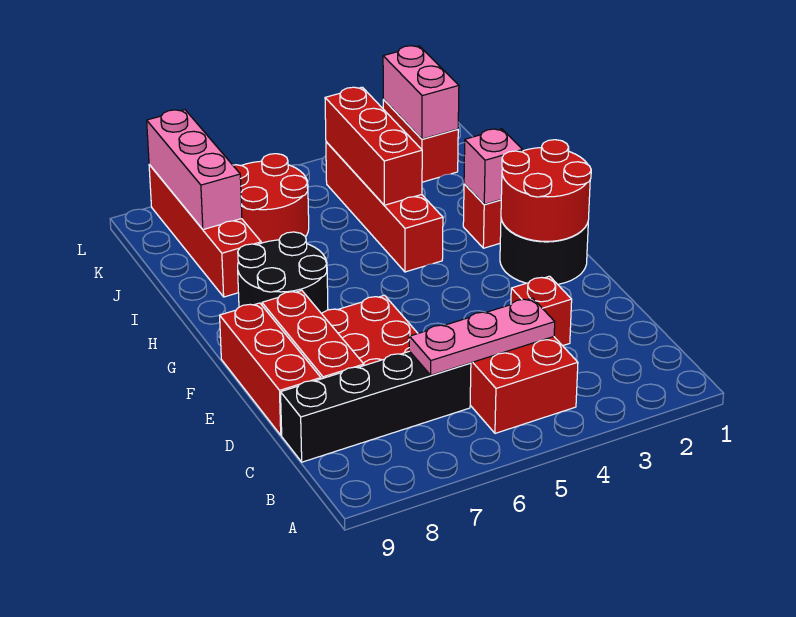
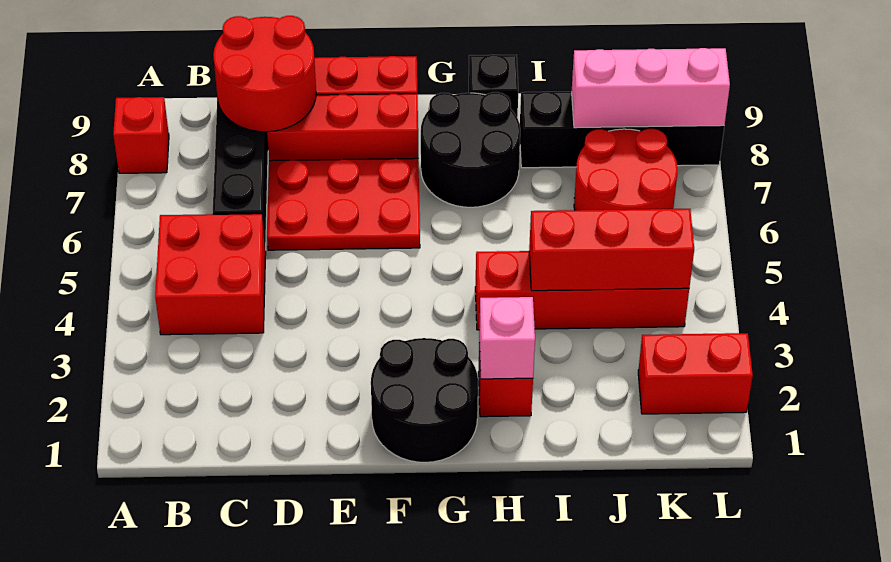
pink plate C4:C6 level 2 -> none
red brick D3 level 1 -> red brick A8 level 1
red round brick F1:G2 level 2 -> red round brick C8:D9 level 2
none -> black brick H9 level 1
red brick I8:L8 level 1 -> black brick I8:L8 level 1
pink brick K2:L2 level 2 -> none

